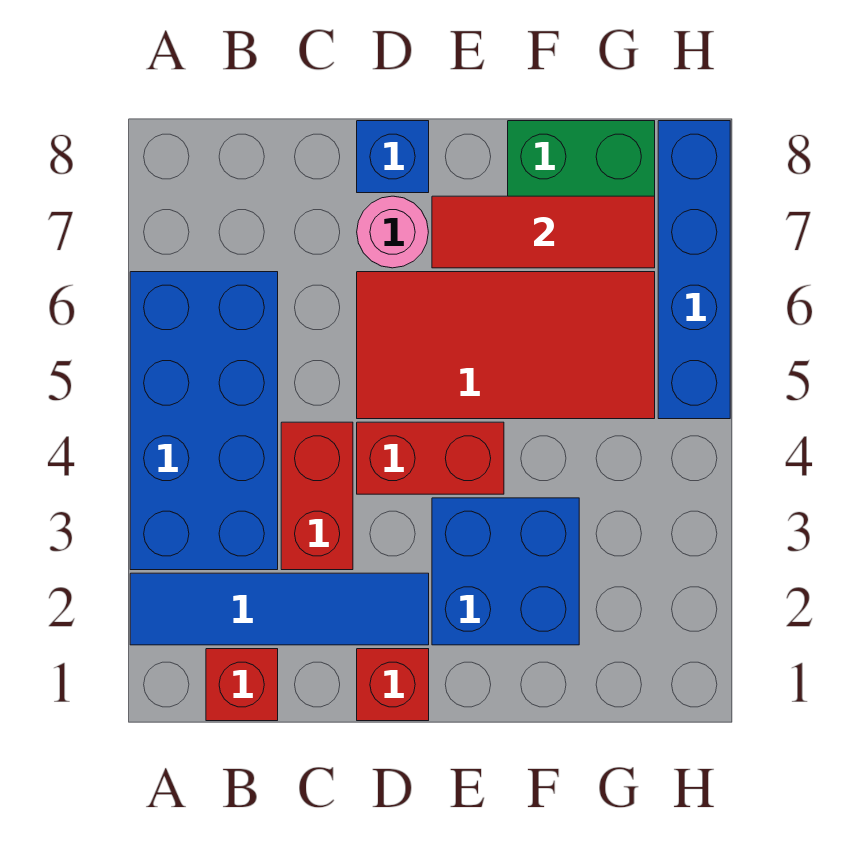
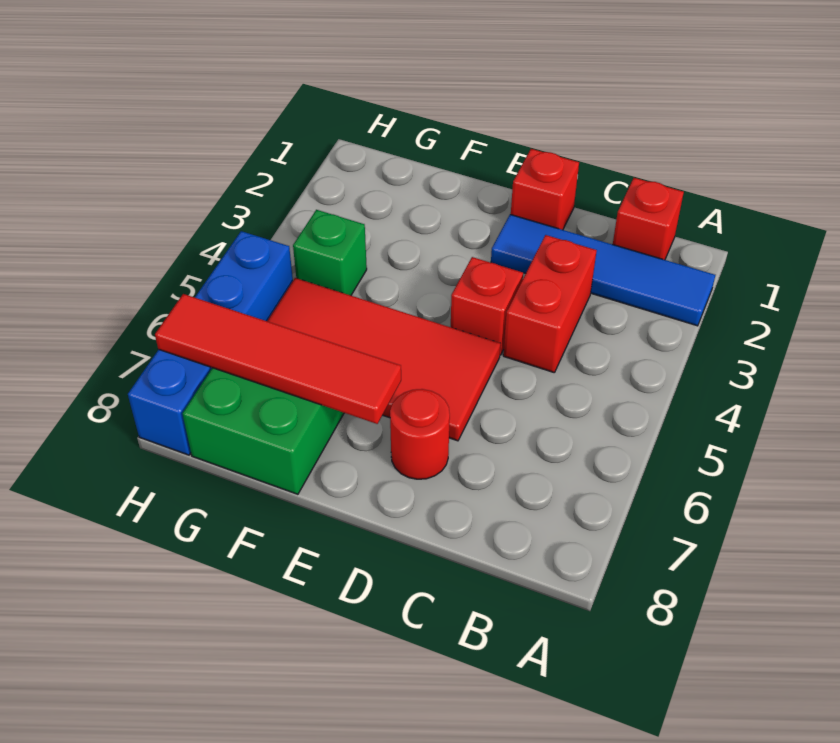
blue brick A3:B6 level 1 -> none
red brick D4:E4 level 1 -> red brick D4 level 1
pink round brick D7 level 1 -> red round brick D7 level 1
blue brick D8 level 1 -> none
blue brick E2:F3 level 1 -> none
red tile E7:G7 level 2 -> red tile E7:H7 level 2
none -> green brick G4 level 1

